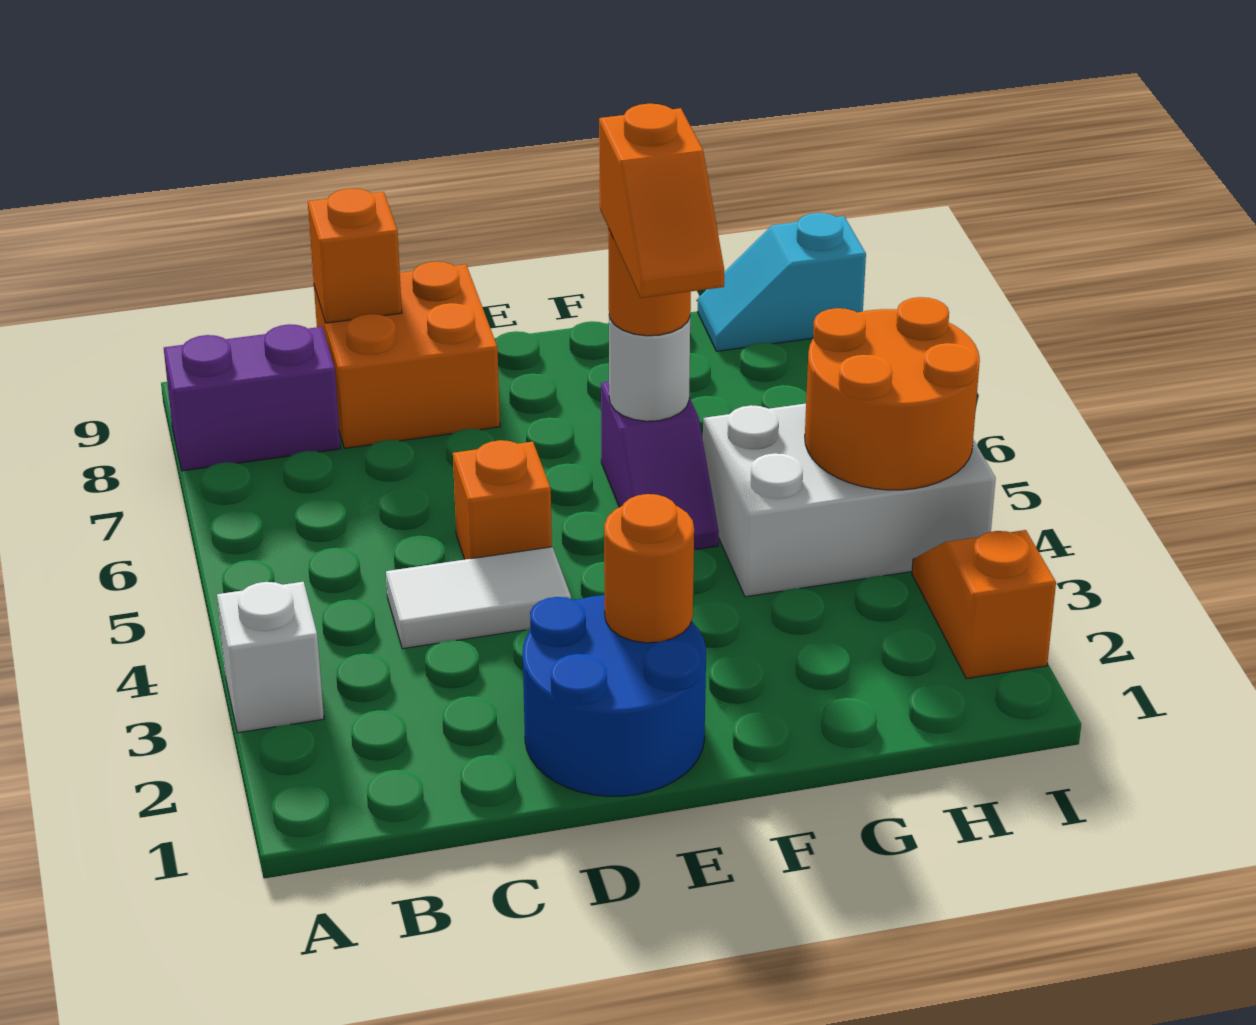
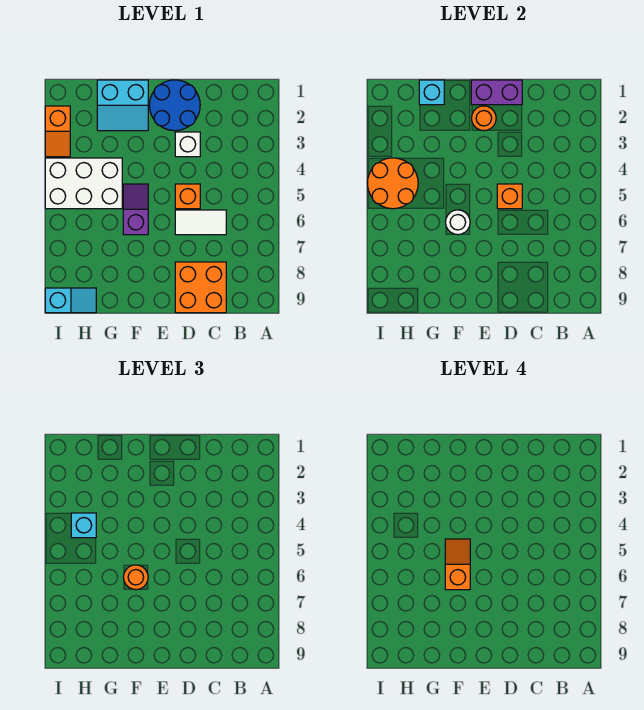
white brick A3 level 1 -> white brick D3 level 1
purple brick A8:B8 level 1 -> purple brick D1:E1 level 2
white tile C4:D4 level 1 -> white tile C6:D6 level 1
orange brick C9 level 2 -> orange brick D5 level 2
none -> cyan slope F1:G2 level 1 top 1
none -> cyan brick G1 level 2
none -> cyan brick H4 level 3

